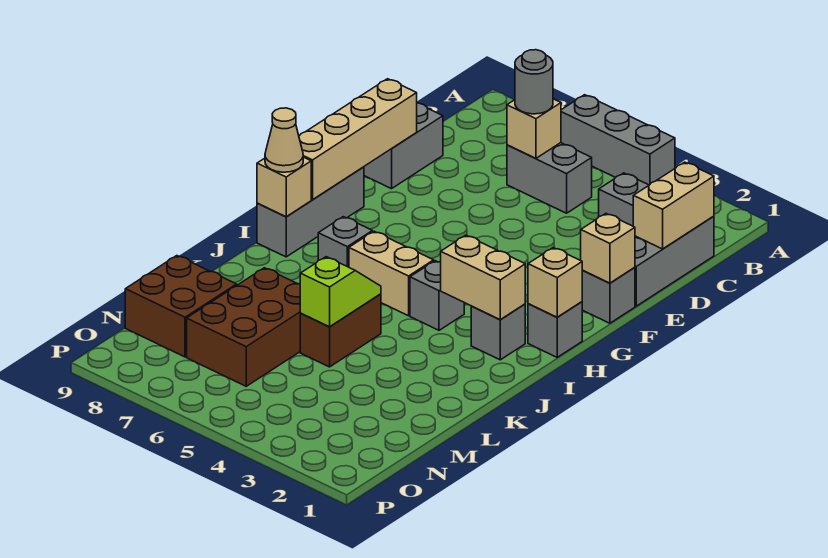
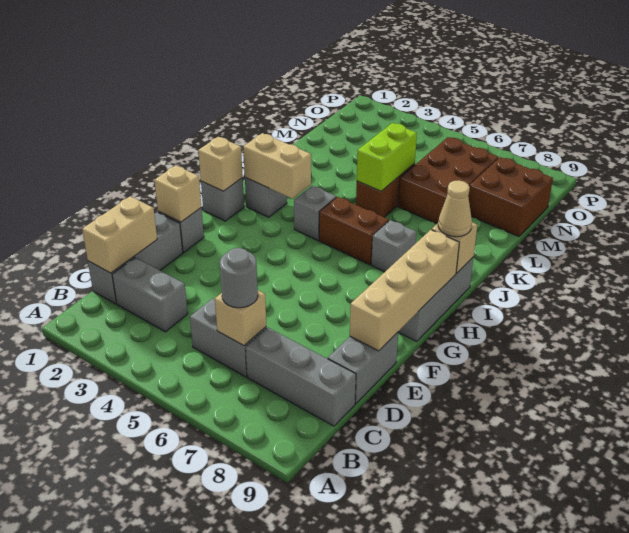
grey brick A4:A6 level 1 -> grey brick C7:C9 level 1
tan brick I5:I6 level 1 -> brown brick I5:I6 level 1
lime slope K5:L5 level 2 top L -> lime brick K5:L5 level 2

